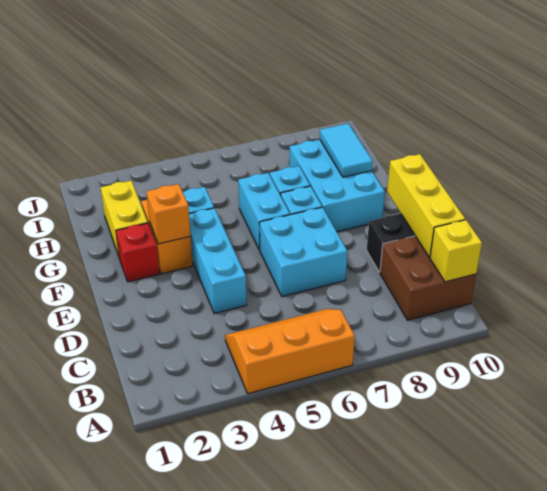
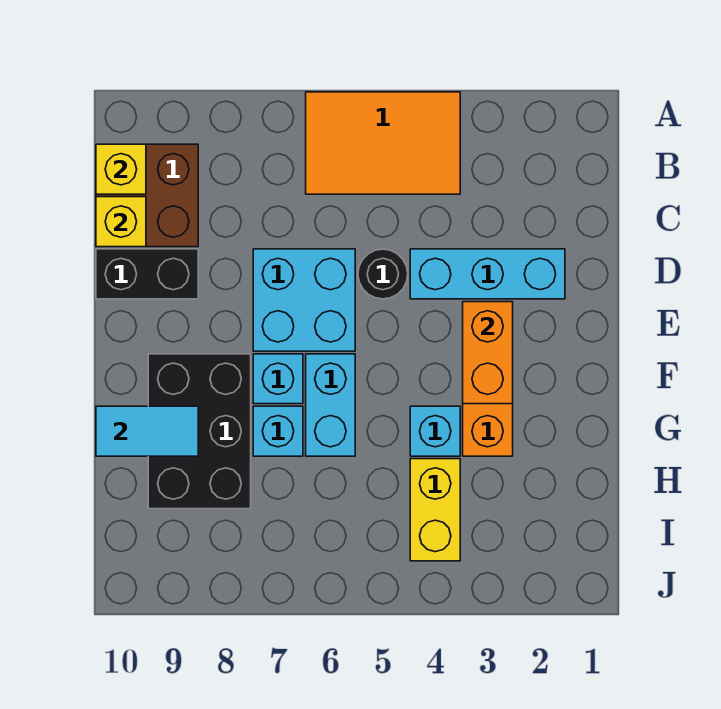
orange slope A4:B6 level 1 top A -> orange tile A4:B6 level 1
yellow brick C10:E10 level 2 -> yellow brick C10 level 2
cyan brick D4:F4 level 1 -> cyan brick D2:D4 level 1
none -> black round brick D5 level 1
red brick F2 level 1 -> none
orange brick F3 level 2 -> orange brick E3:F3 level 2
cyan brick F8:H9 level 1 -> black brick F8:H9 level 1
yellow brick G2:H2 level 1 -> yellow brick H4:I4 level 1
cyan tile G9:H9 level 2 -> cyan tile G9:G10 level 2

